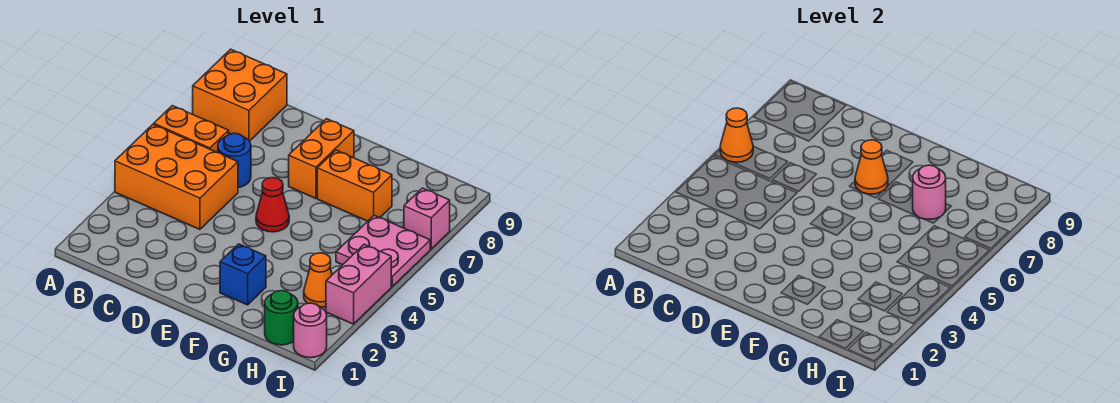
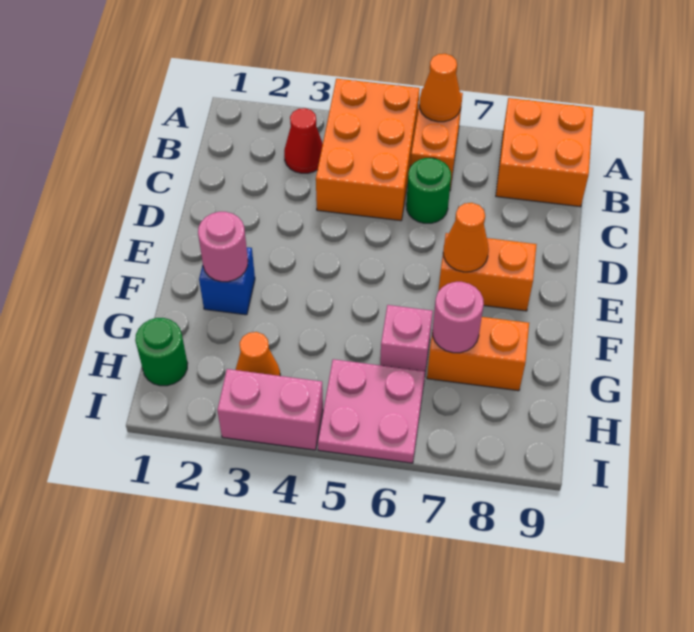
blue round brick C6 level 1 -> green round brick C6 level 1
red cone E5 level 1 -> red cone B3 level 1
orange brick F7:G7 level 1 -> orange brick G7:G8 level 1
pink round brick I1 level 1 -> pink round brick F2 level 2
pink brick I7 level 1 -> pink brick G6 level 1

